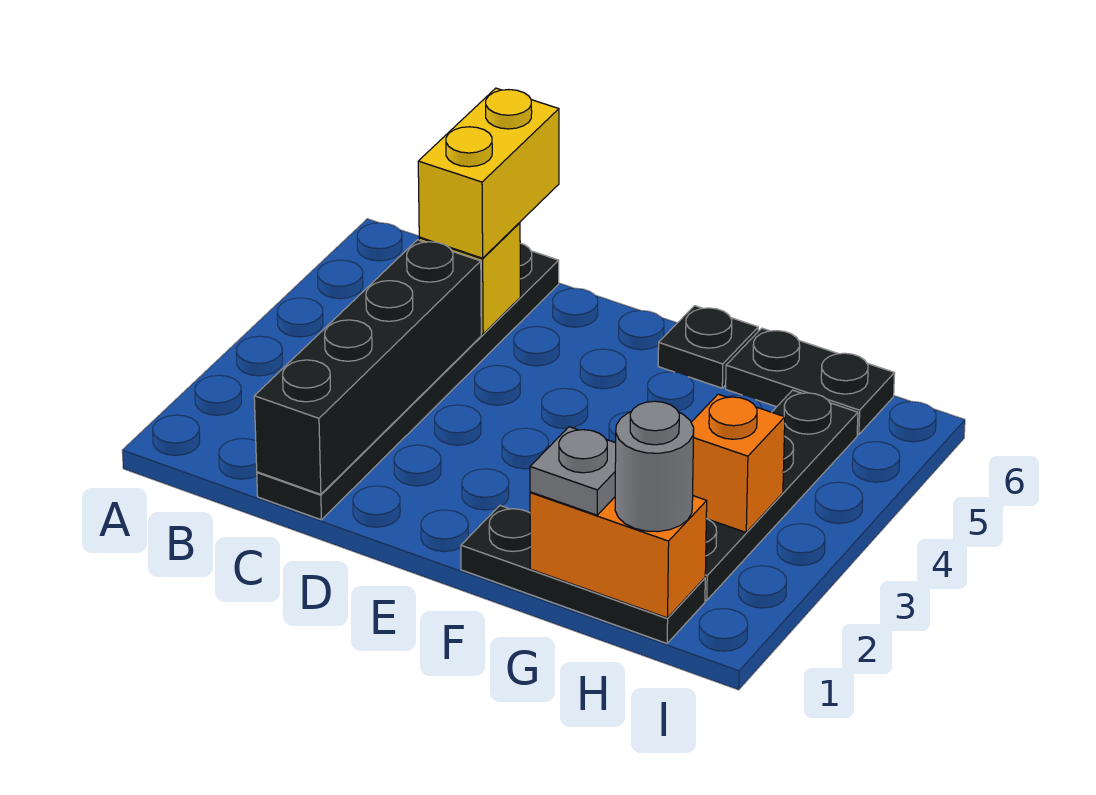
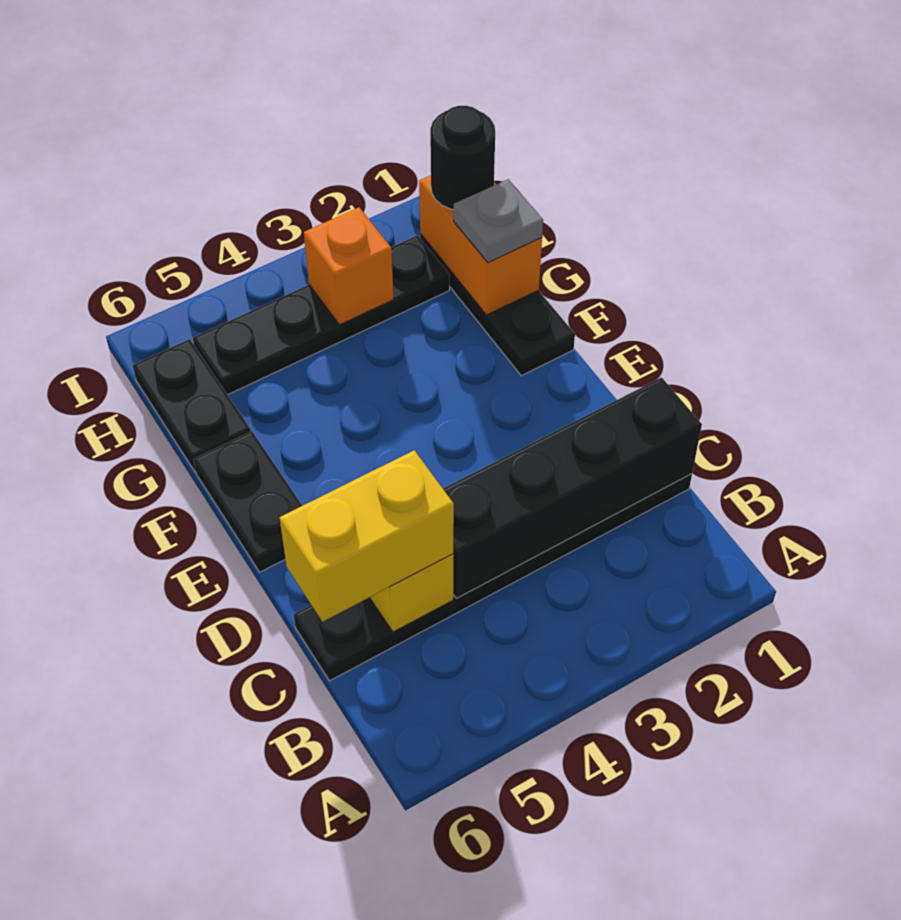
black plate F6 level 1 -> black plate E6:F6 level 1
grey round brick H1 level 3 -> black round brick H1 level 3

